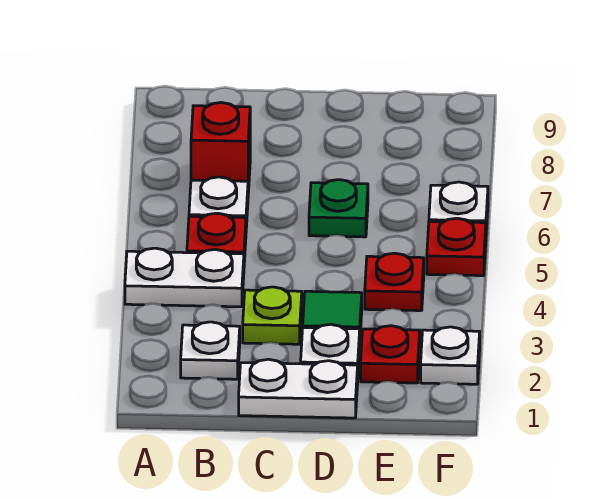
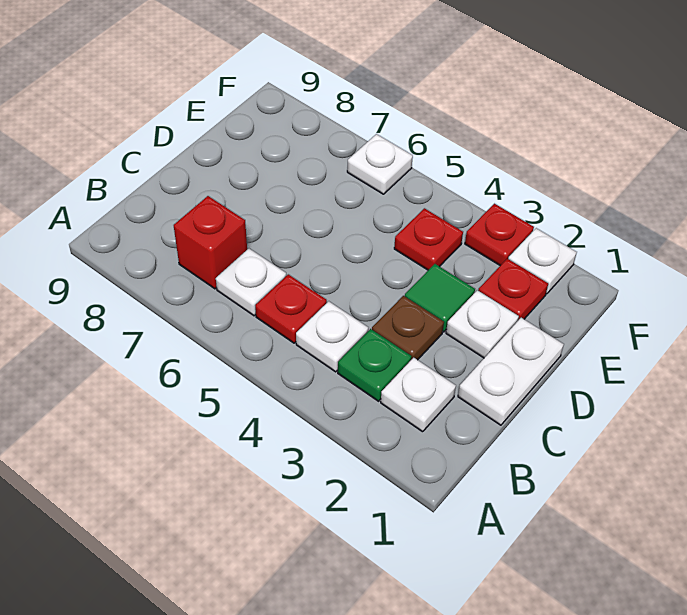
white plate A4:B4 level 1 -> white plate B4 level 1
lime plate C3 level 1 -> brown plate C3 level 1
green plate D6 level 1 -> green plate B3 level 1
red plate F5 level 1 -> red plate F3 level 1

